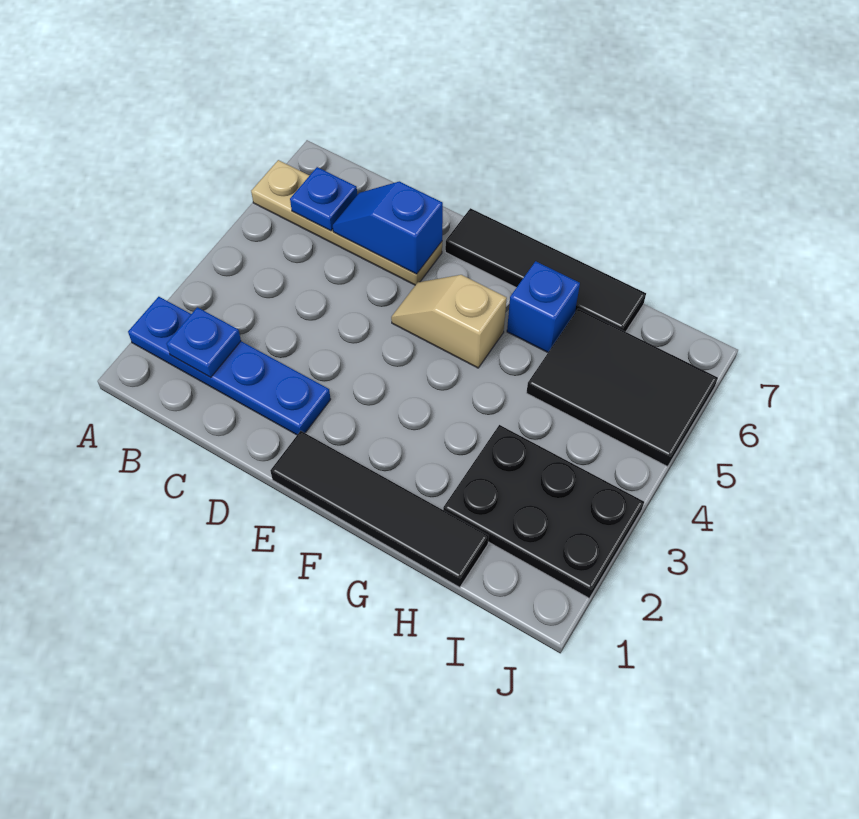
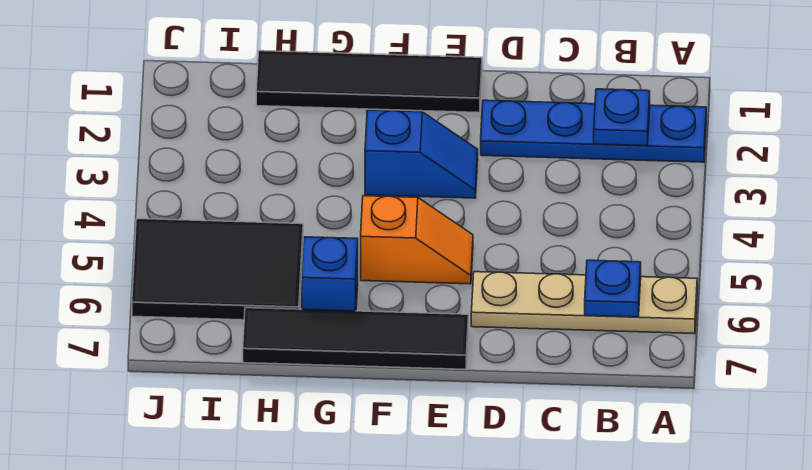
blue slope C6:D6 level 2 top D -> blue slope E3:F3 level 1 top F
tan slope E5:F5 level 1 top F -> orange slope E5:F5 level 1 top F
black plate H2:J3 level 1 -> none

